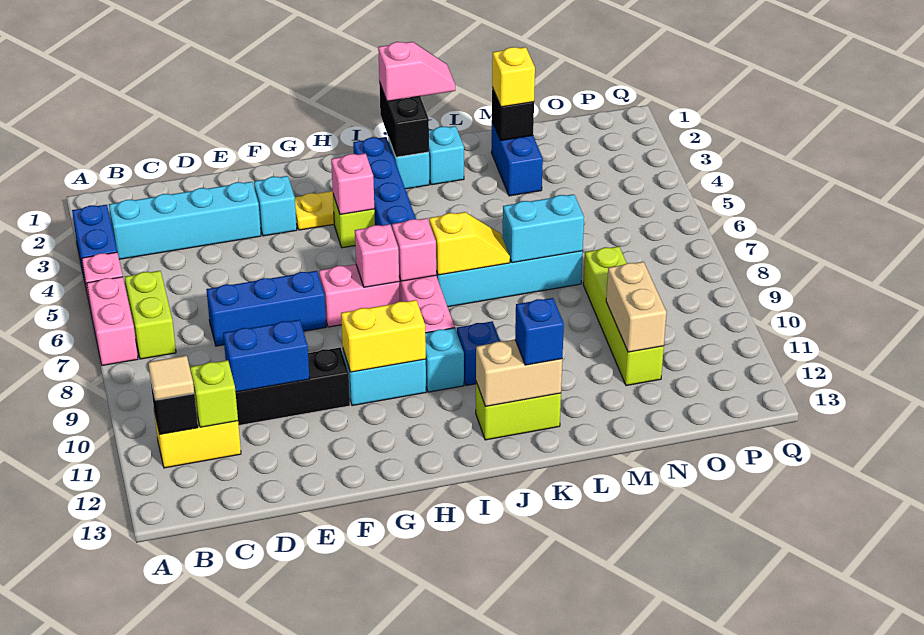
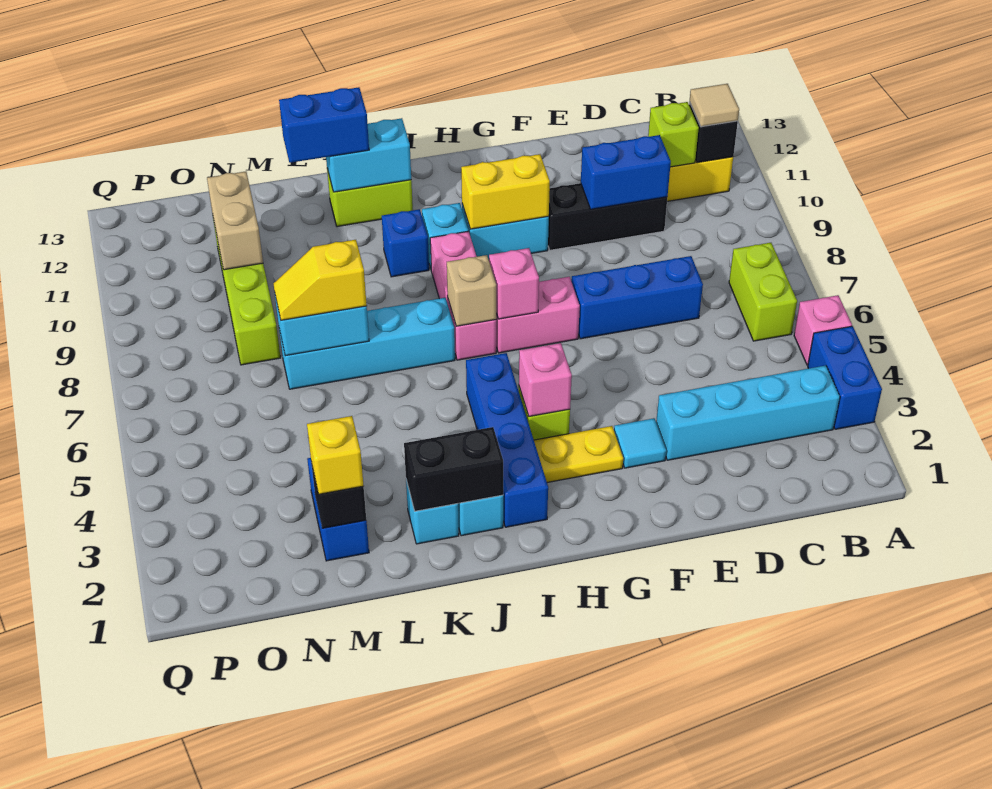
pink brick A6:A7 level 1 -> none
cyan brick F3 level 1 -> cyan tile F3 level 1
pink brick I7 level 2 -> tan brick I7 level 2
black brick J1:J2 level 2 -> black brick J2:K2 level 2
pink slope J1:K1 level 3 top J -> none
yellow slope J7:K7 level 2 top J -> yellow slope L7:M7 level 3 top L
tan brick J12:K12 level 2 -> cyan brick J12:K12 level 2
blue brick K12 level 3 -> blue brick K12:L12 level 3

